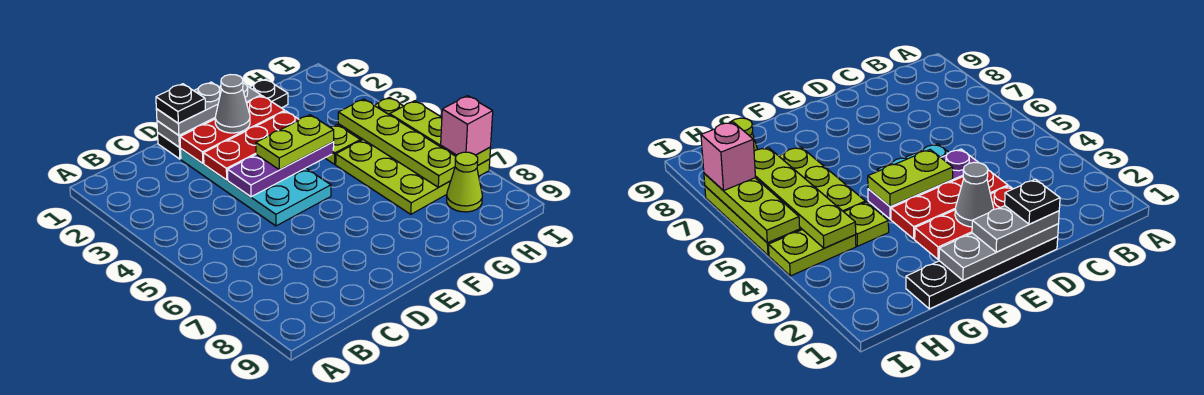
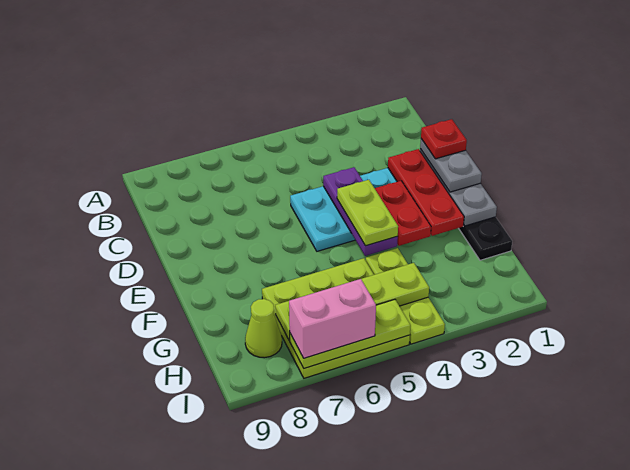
black plate D1 level 4 -> red plate D1 level 4
red plate D3:F3 level 2 -> red plate E3:F3 level 2
grey cone E2 level 3 -> none
pink brick I7 level 3 -> pink brick I6:I7 level 3

